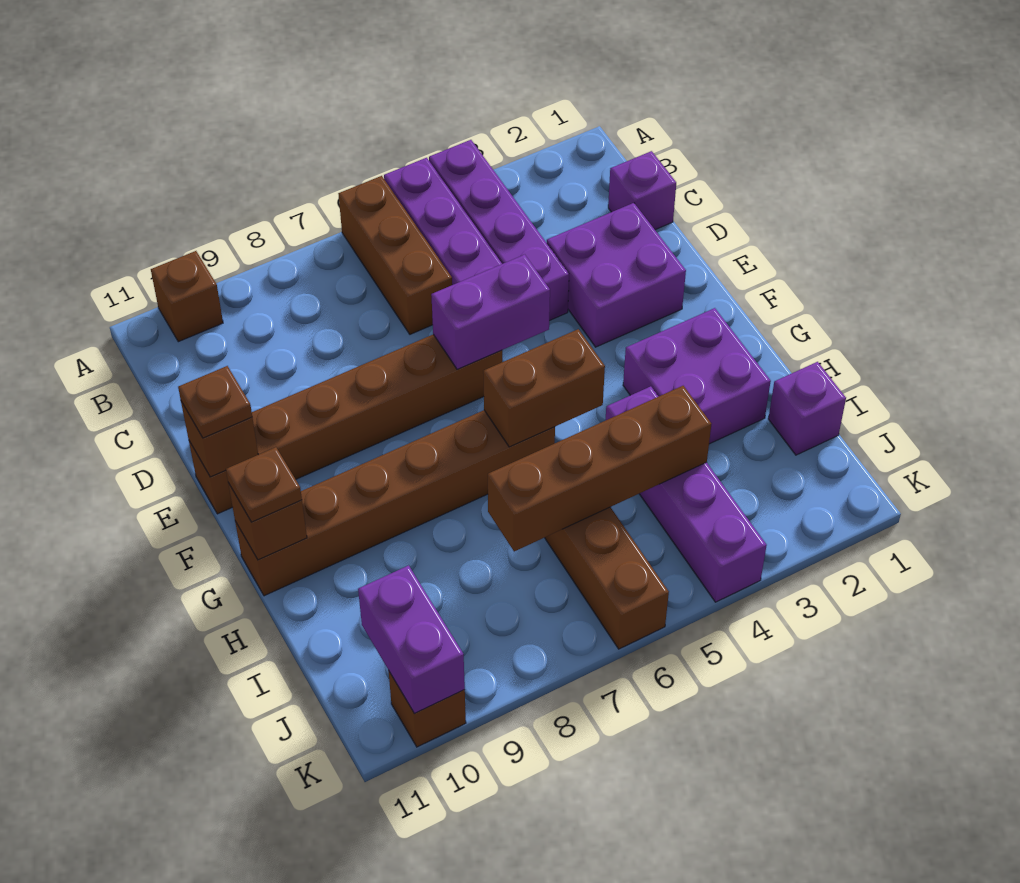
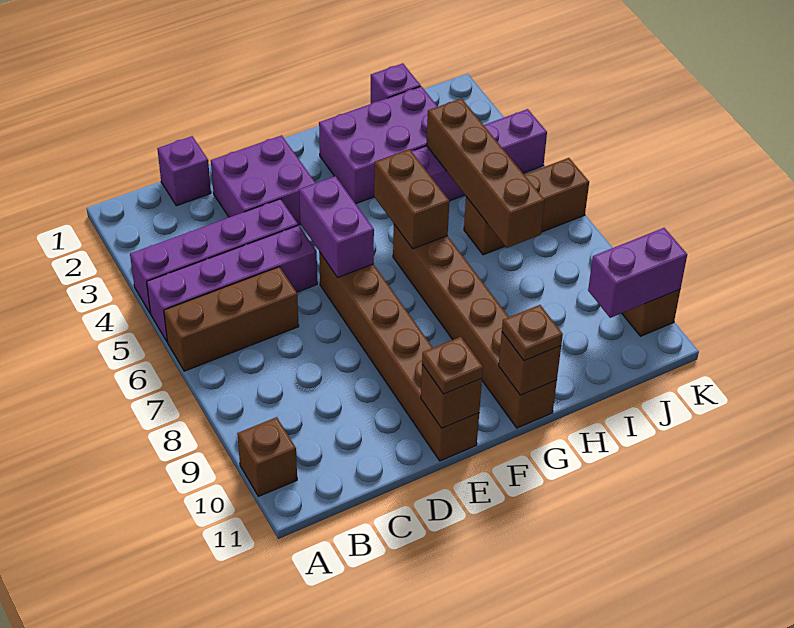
purple brick G2:H3 level 1 -> purple brick G2:I3 level 1

